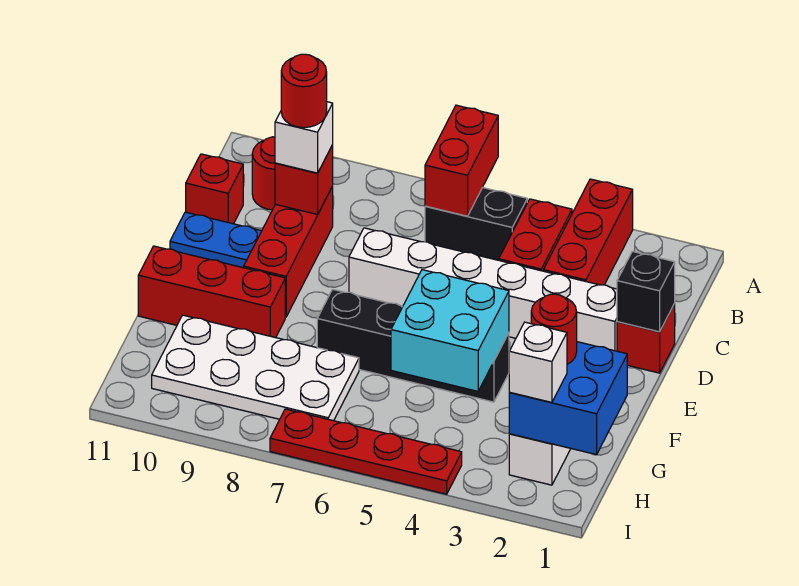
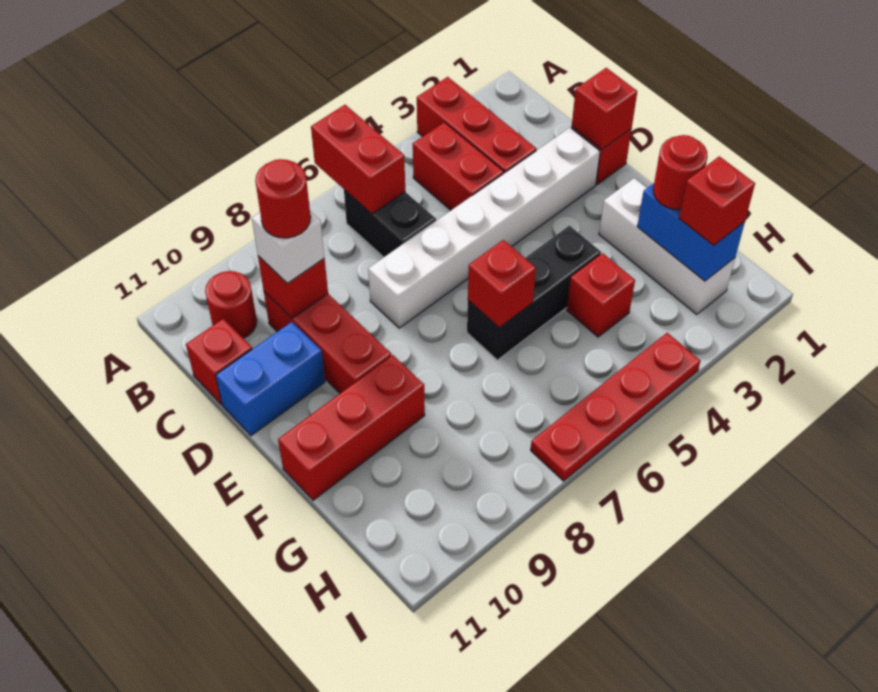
black brick B5:B6 level 1 -> black brick B6:C6 level 1
black brick D1 level 2 -> red brick D1 level 2
blue plate D10:D11 level 1 -> blue brick D10:D11 level 1
black brick F4:F7 level 1 -> black brick F4:F6 level 1
cyan brick F4:G5 level 2 -> none
none -> red brick F6 level 2
blue brick G1:H2 level 2 -> blue brick G2:H2 level 2
none -> red brick G4 level 1
white plate G7:H10 level 1 -> none
white brick H2 level 3 -> red brick H2 level 3

